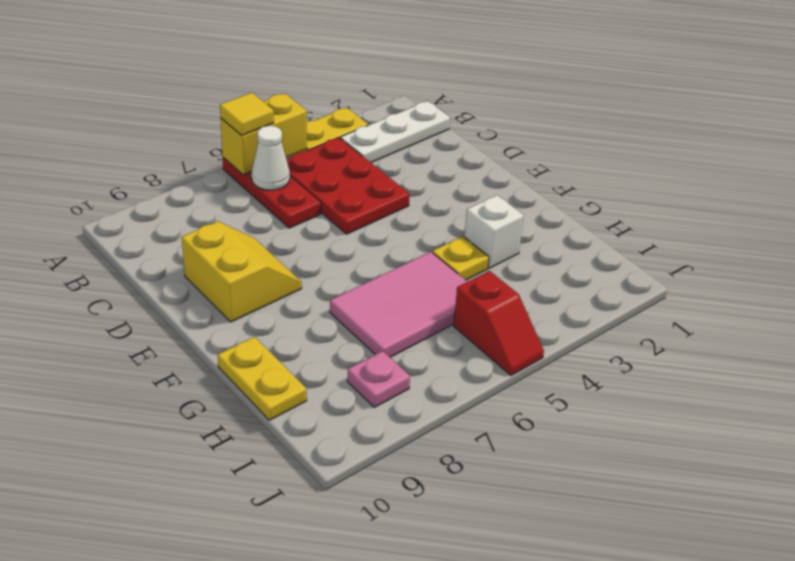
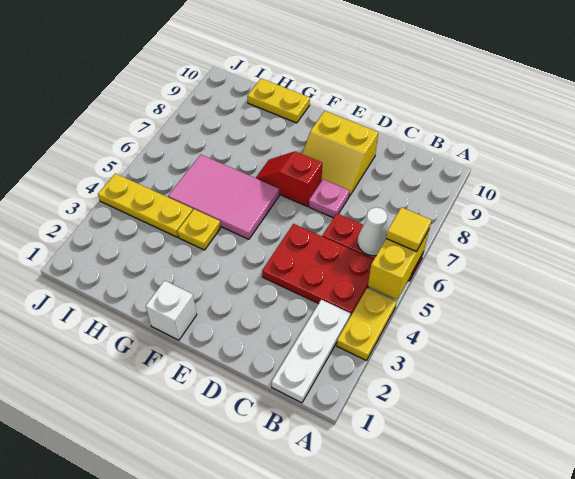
white brick G3 level 1 -> white brick F1 level 1
pink tile G5:H7 level 1 -> pink tile F5:H6 level 1
none -> yellow plate H4:J4 level 1
red slope I5:J5 level 1 top I -> red slope E7:F7 level 1 top E
pink plate I8 level 1 -> pink plate D7 level 1

